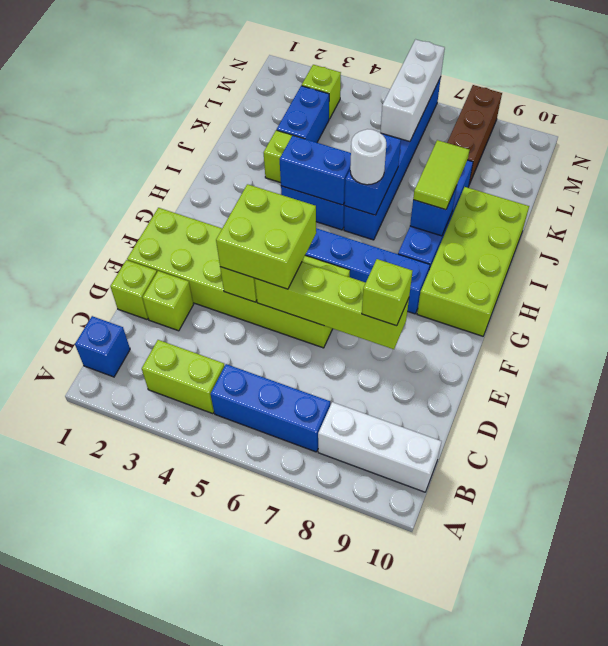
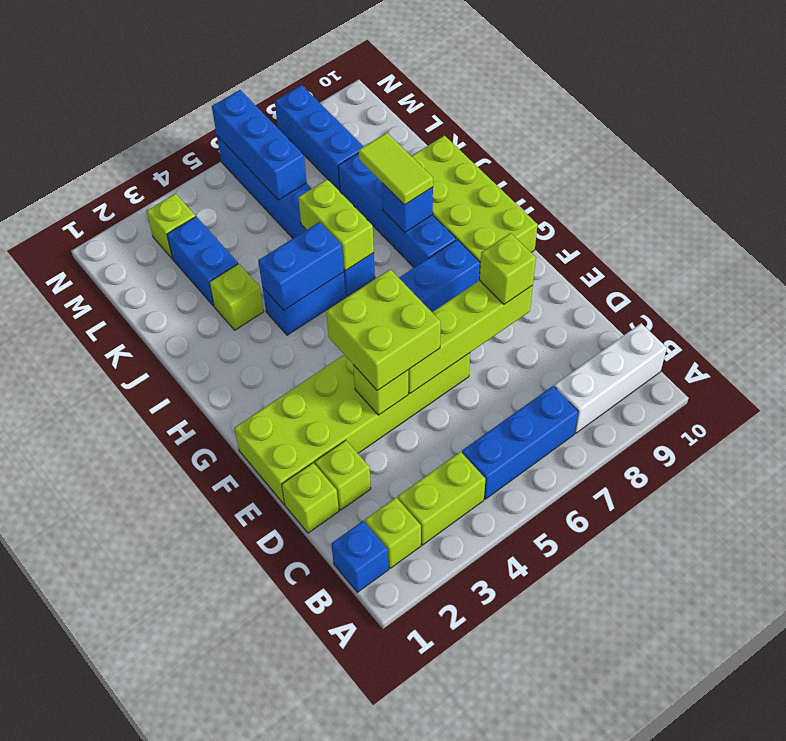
none -> lime brick B2 level 1
blue brick I6:J6 level 2 -> lime brick I6:J6 level 2
white round brick I6 level 3 -> none
white brick L6:N6 level 2 -> blue brick L6:N6 level 2
brown brick L8:N8 level 1 -> blue brick L8:N8 level 1

